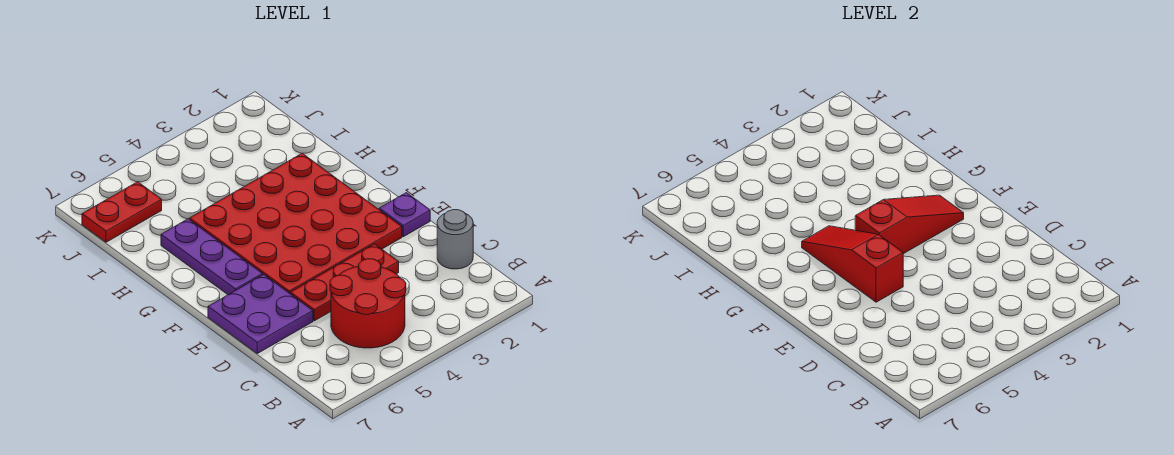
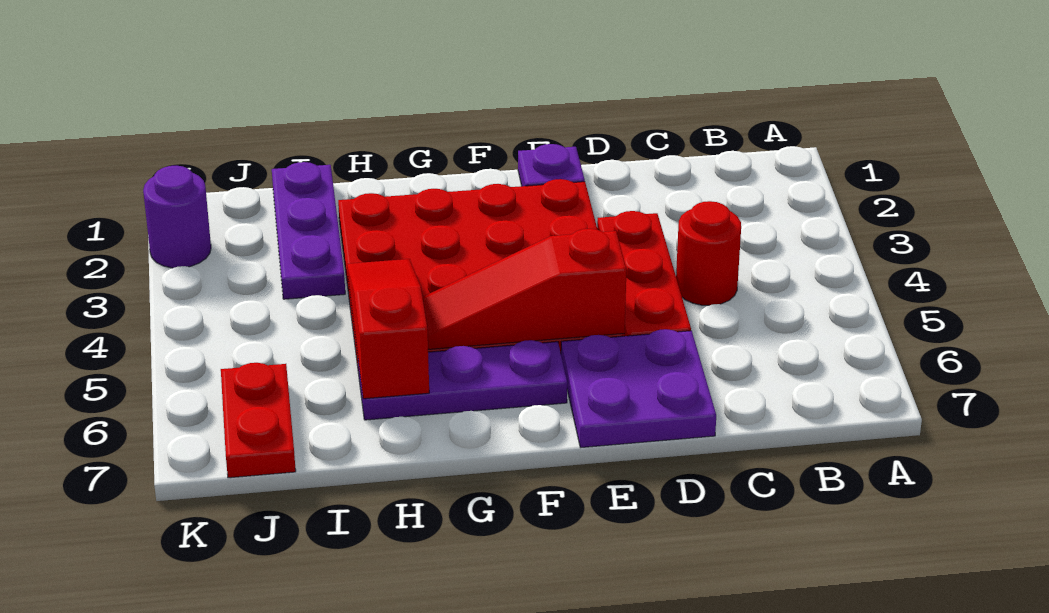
red round brick B4:C5 level 1 -> red round brick C4 level 1
grey round brick C1 level 1 -> none
red slope F2:F4 level 2 top 4 -> red slope H4:H6 level 2 top 6
none -> purple plate I1:I3 level 1
none -> purple round brick K2 level 1

